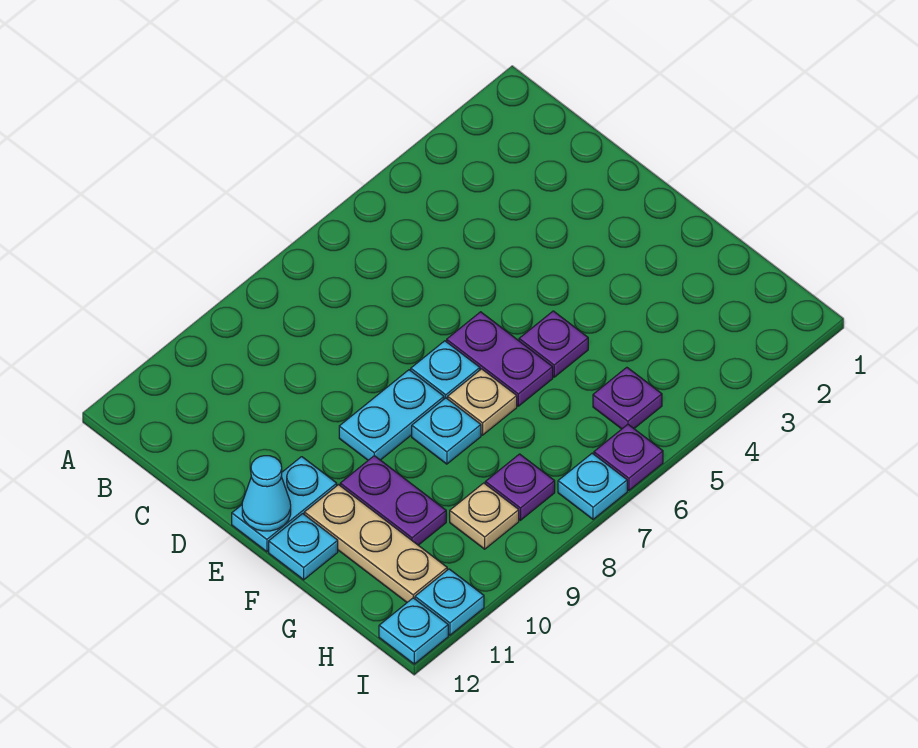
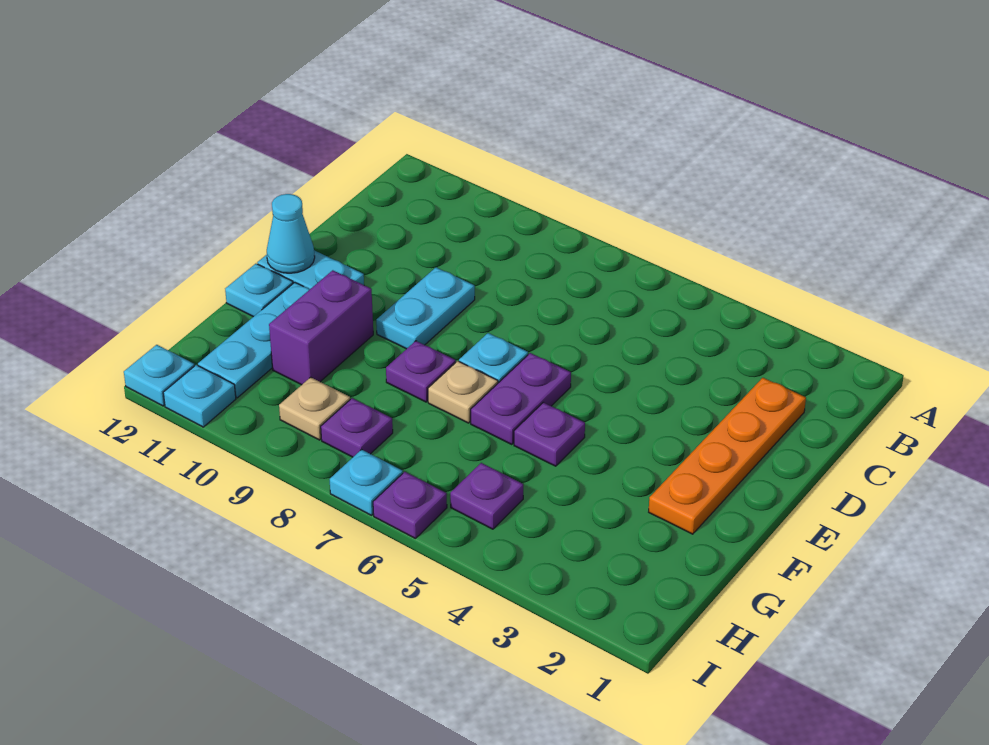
none -> orange plate C2:F2 level 1
cyan plate E8:E9 level 1 -> cyan plate D9:E9 level 1
cyan plate F8 level 1 -> purple plate F8 level 1
purple plate F10:G10 level 1 -> purple brick F10:G10 level 1
tan plate F11:H11 level 1 -> cyan plate F11:H11 level 1

